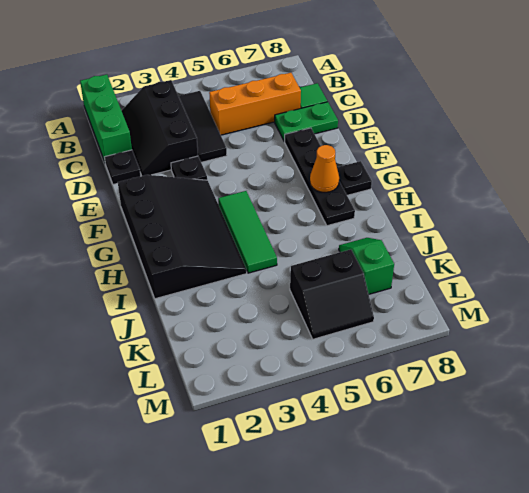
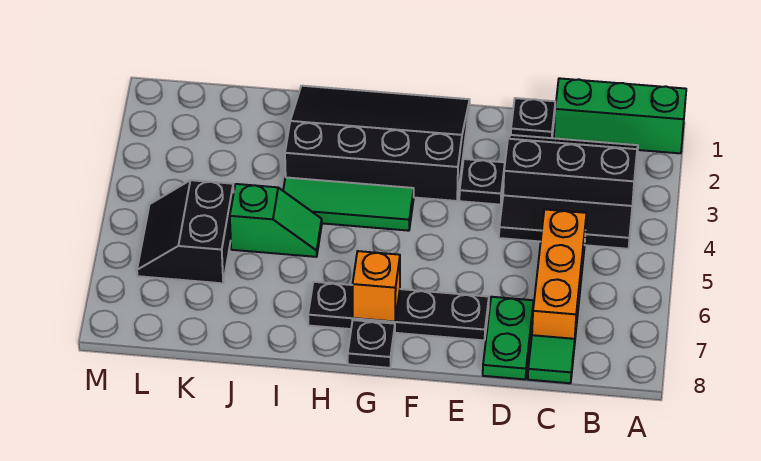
black slope F1:I3 level 1 top 1 -> black slope F1:I3 level 1 top 3
orange cone G7 level 2 -> orange brick G7 level 2
green slope J7:K7 level 1 top K -> green slope I5:J5 level 1 top J

